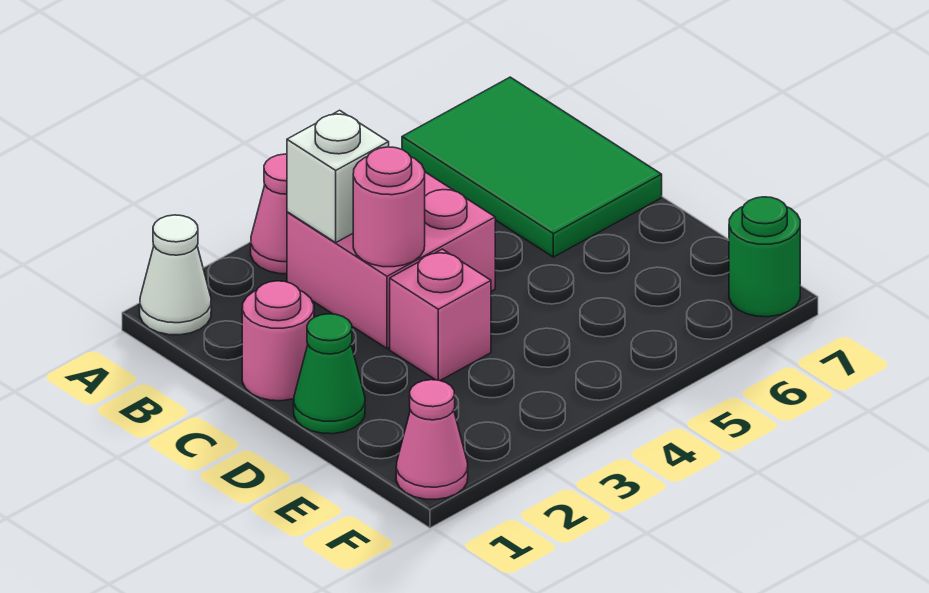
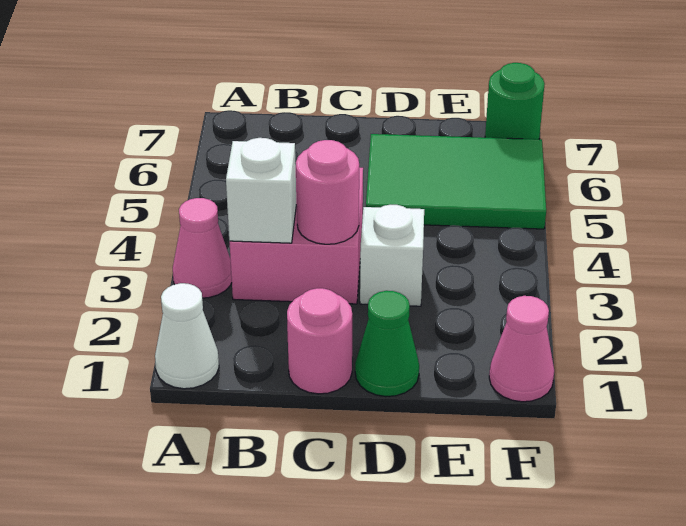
green tile A6:C7 level 1 -> green tile D5:F6 level 1
pink brick D3 level 1 -> white brick D3 level 1

